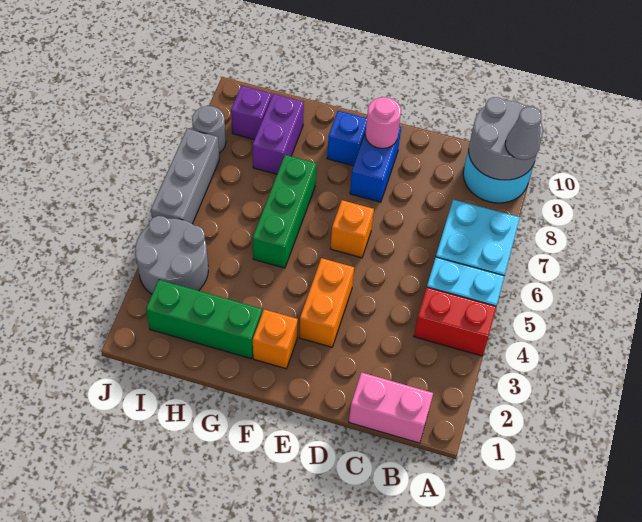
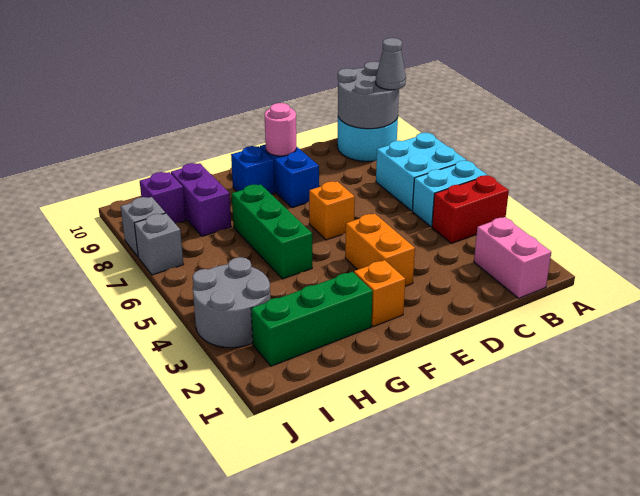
pink brick B1:C1 level 1 -> pink brick B1:B2 level 1
grey brick J5:J7 level 1 -> grey brick J7 level 1
grey round brick J8 level 1 -> grey brick J8 level 1

